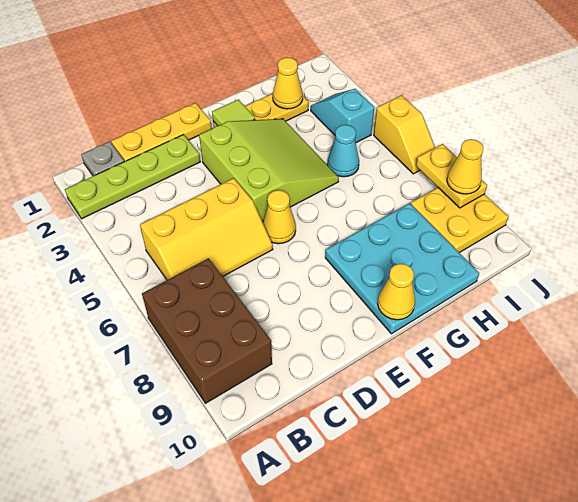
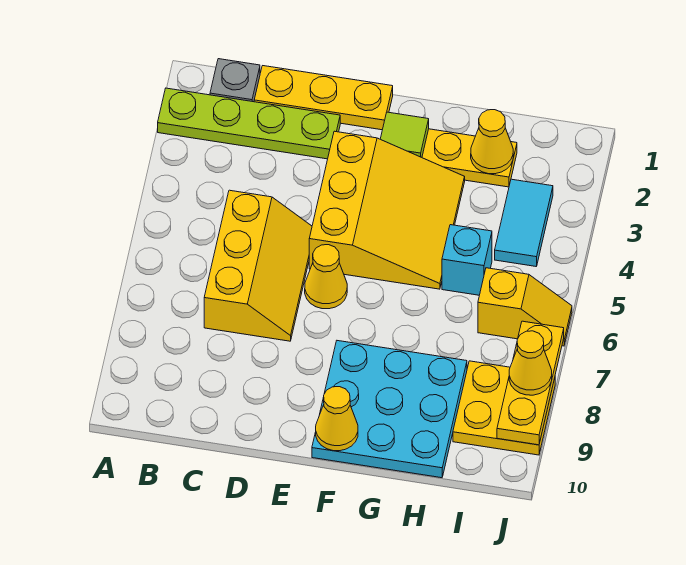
brown brick A7:B9 level 1 -> none
yellow slope B5:D6 level 1 top 5 -> yellow slope C5:D7 level 1 top C
lime slope E3:G5 level 1 top E -> yellow slope E3:G5 level 1 top E
cyan cone H5 level 1 -> cyan brick H5 level 1
cyan slope I3:I4 level 1 top 4 -> cyan tile I3:I4 level 1
yellow slope J5:J6 level 1 top 5 -> yellow slope I6:J6 level 1 top I
yellow plate J7:J8 level 2 -> yellow plate J7:J9 level 2

